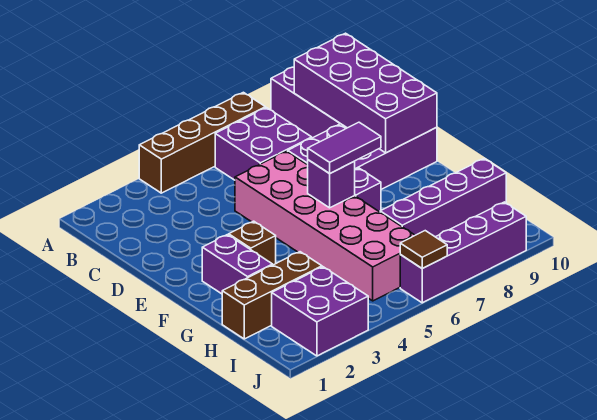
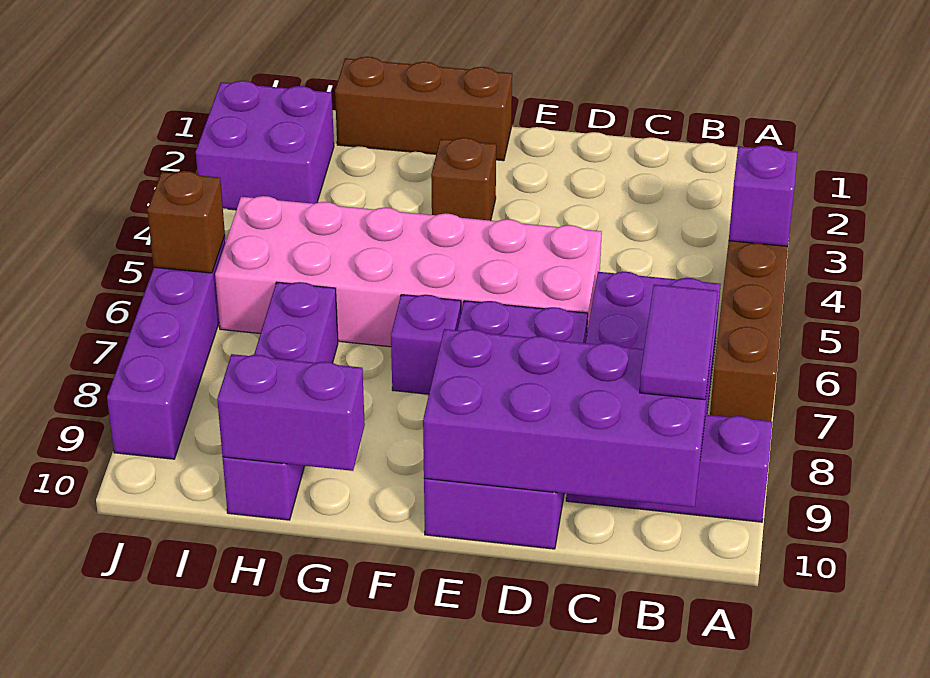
purple brick F2:G2 level 1 -> purple brick G10:H10 level 2
purple brick F6 level 2 -> purple brick A4 level 2
purple tile F6:F7 level 3 -> purple tile B8:B9 level 3
brown brick H1:H3 level 1 -> brown brick F1:H1 level 1
brown tile J6 level 2 -> brown brick J6 level 2

